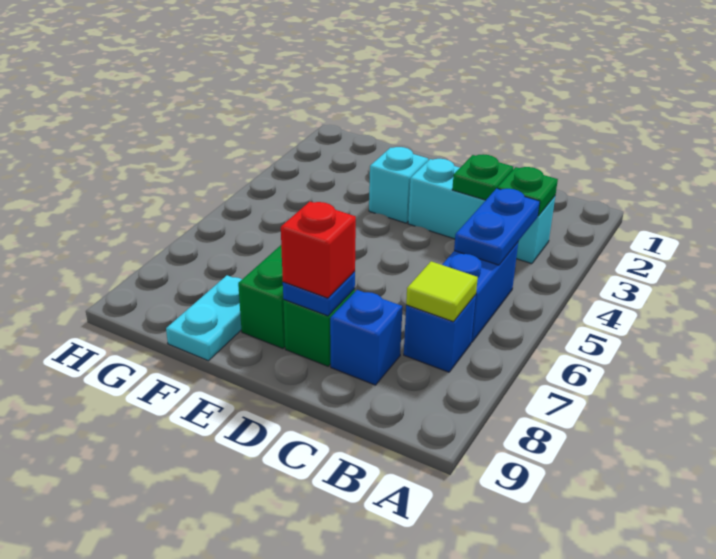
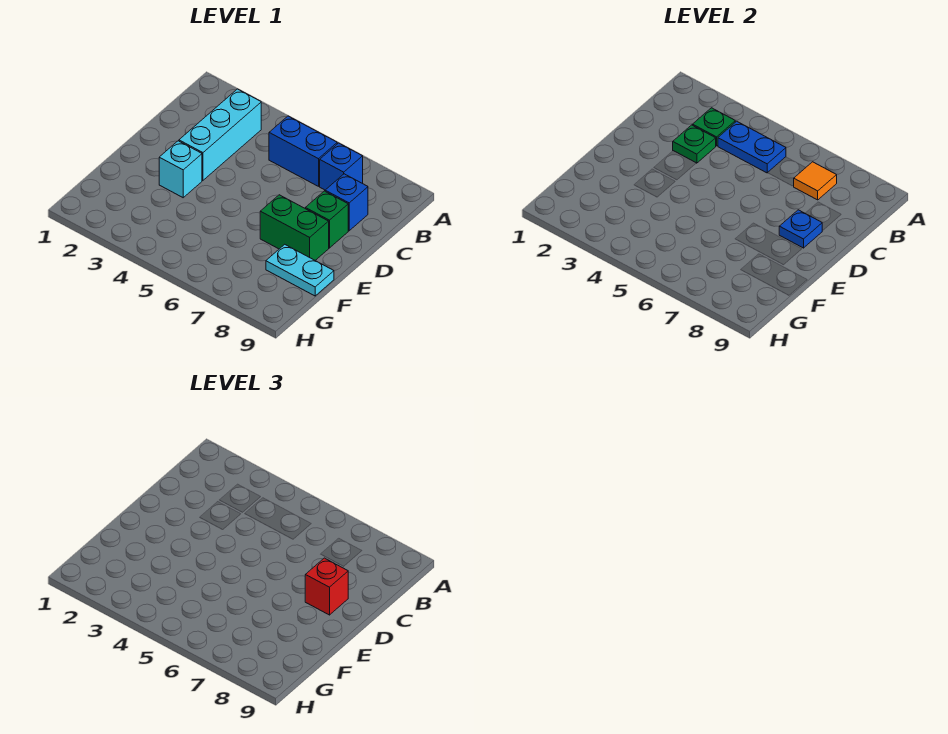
lime tile B7 level 2 -> orange tile B7 level 2

